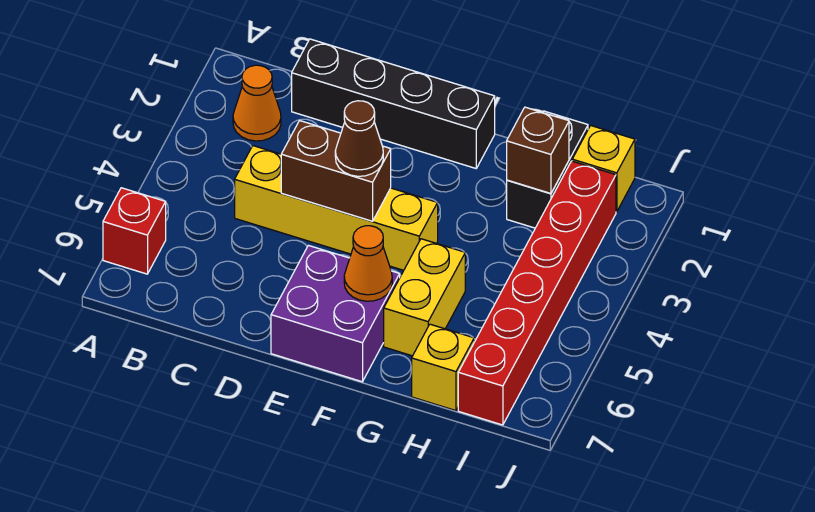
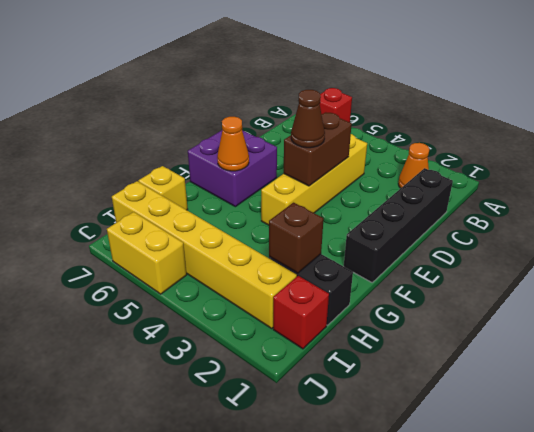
yellow brick G5:G6 level 1 -> yellow brick J5:J6 level 1
yellow brick I1 level 1 -> red brick I1 level 1
red brick I2:I7 level 1 -> yellow brick I2:I7 level 1

